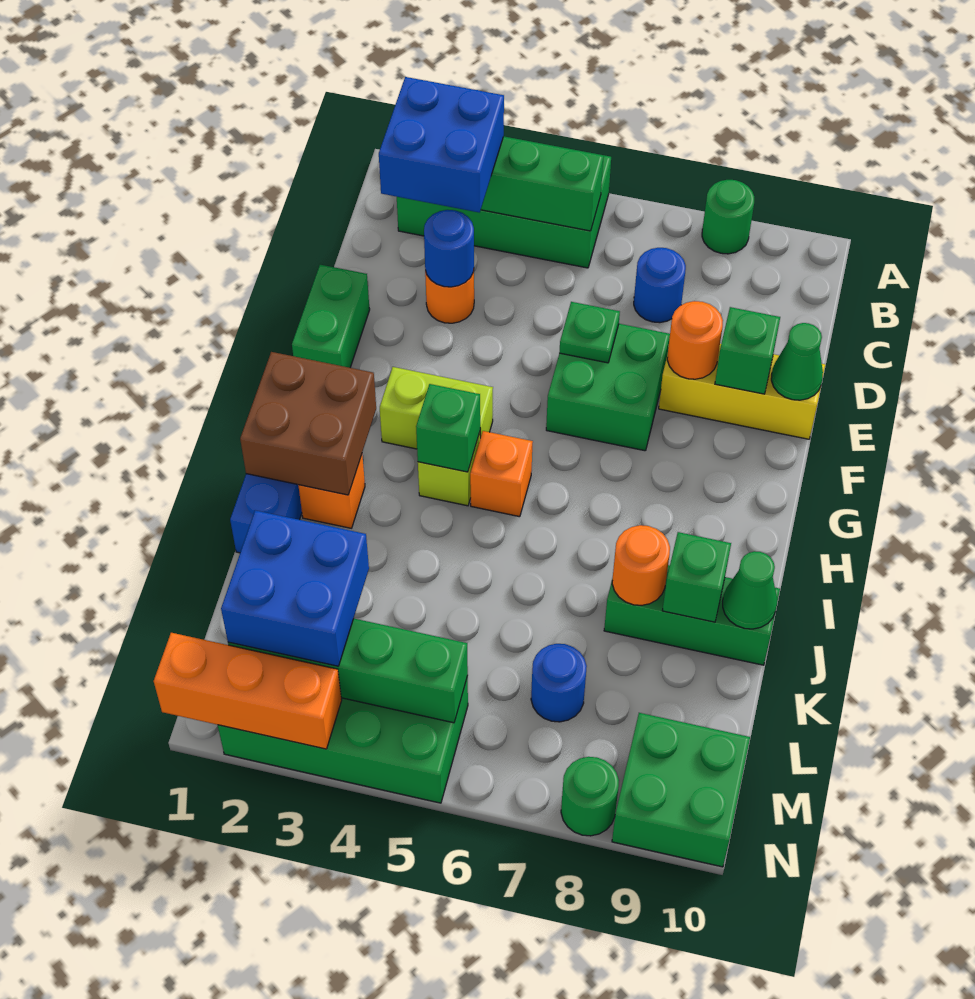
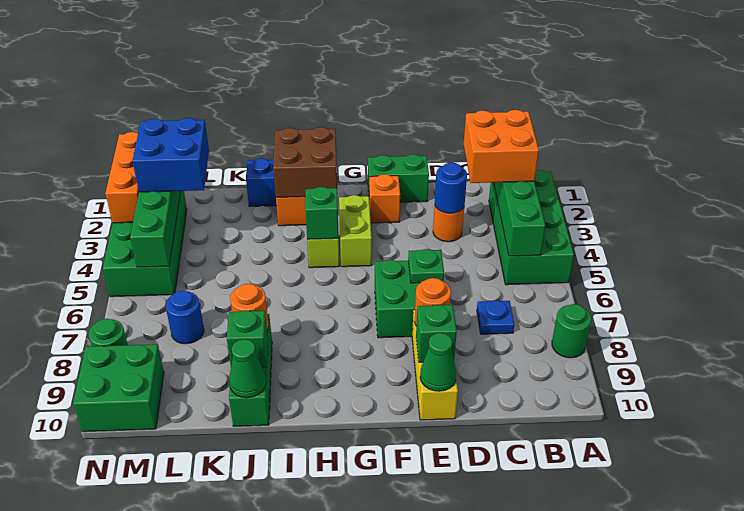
blue brick B2:C3 level 3 -> orange brick B2:C3 level 3
blue round brick C7 level 1 -> blue plate C7 level 1
orange brick H5 level 1 -> orange brick F2 level 1

